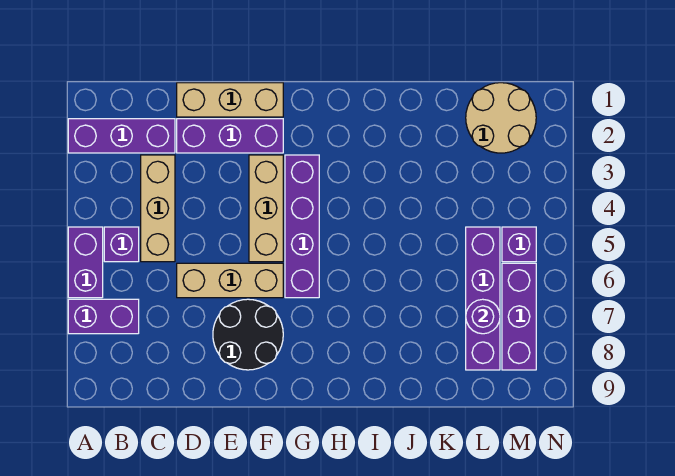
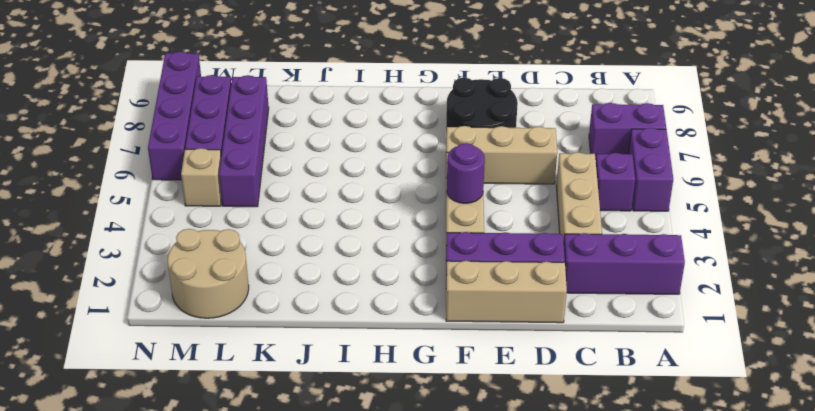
purple brick G3:G6 level 1 -> purple brick N6:N9 level 1
purple round brick L7 level 2 -> purple round brick F4 level 2
purple brick M5 level 1 -> tan brick M5 level 1

